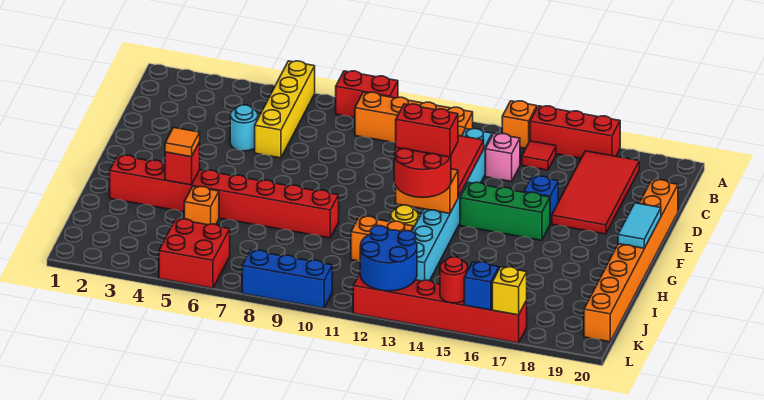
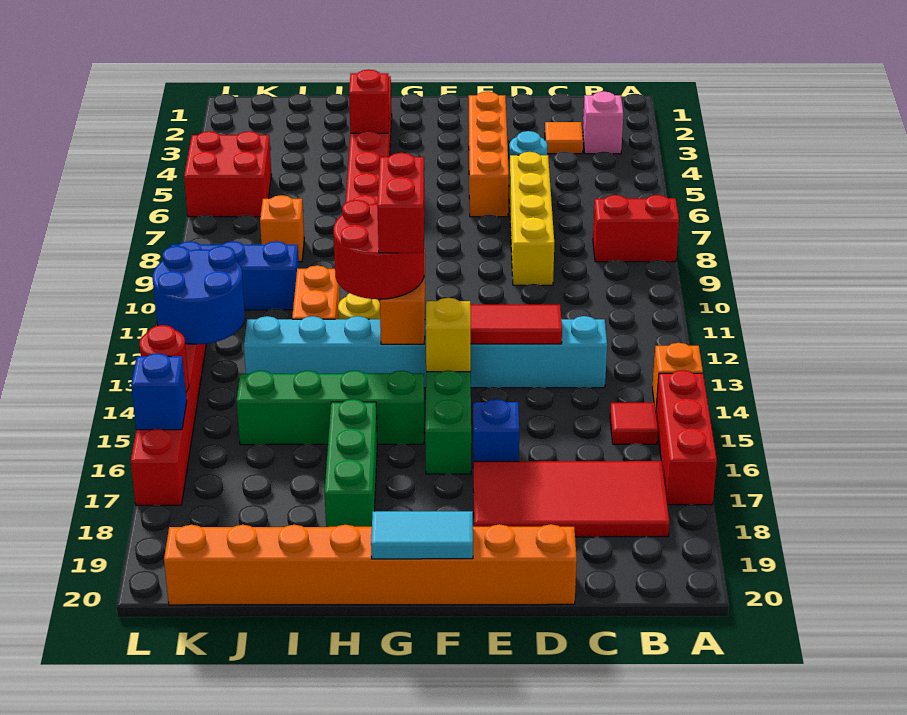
yellow brick A6:D6 level 1 -> yellow brick D6:D9 level 1
red brick A8:A9 level 1 -> red brick A8:B8 level 1
orange brick B9:B12 level 1 -> orange brick E3:E6 level 1
pink brick C14 level 1 -> pink brick B3 level 1
none -> green brick G15:J15 level 1
orange tile H4 level 3 -> orange tile C3 level 1
none -> green brick H16:H18 level 1
orange brick I5 level 1 -> orange brick J8 level 1
blue brick L8:L10 level 1 -> blue brick J10:L10 level 1
yellow brick L17 level 2 -> yellow brick F14 level 2

